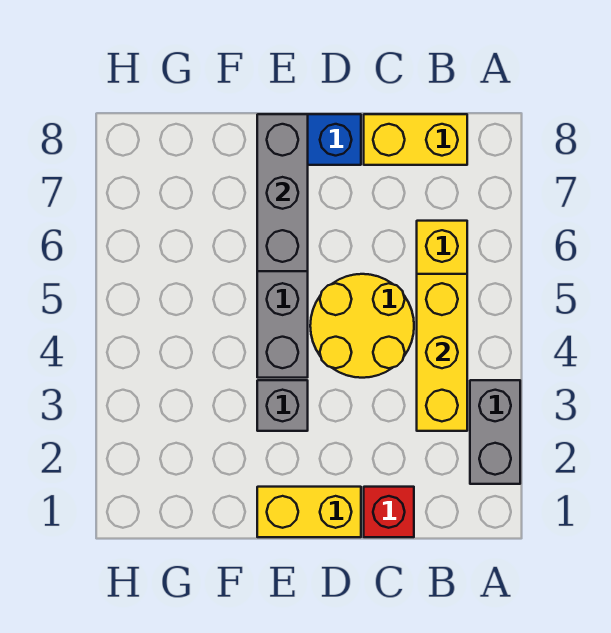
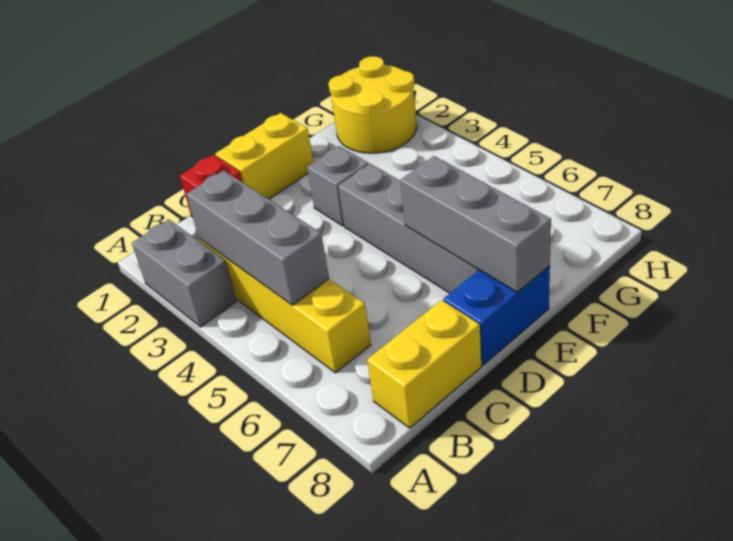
yellow brick B3:B5 level 2 -> grey brick B3:B5 level 2
yellow round brick C4:D5 level 1 -> yellow round brick G1:H2 level 1

